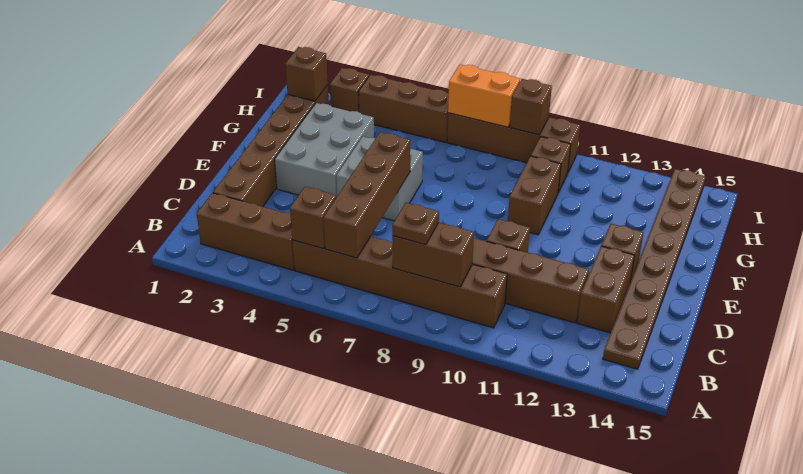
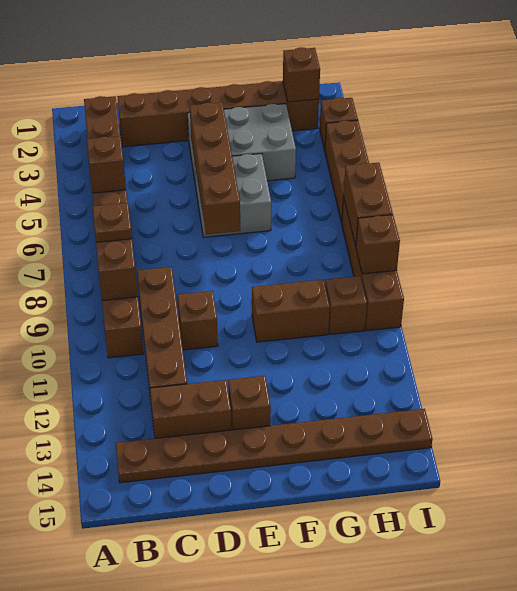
brown brick B6:E6 level 2 -> brown brick E4:E7 level 2
orange brick I7:I8 level 2 -> brown brick I7:I8 level 2

